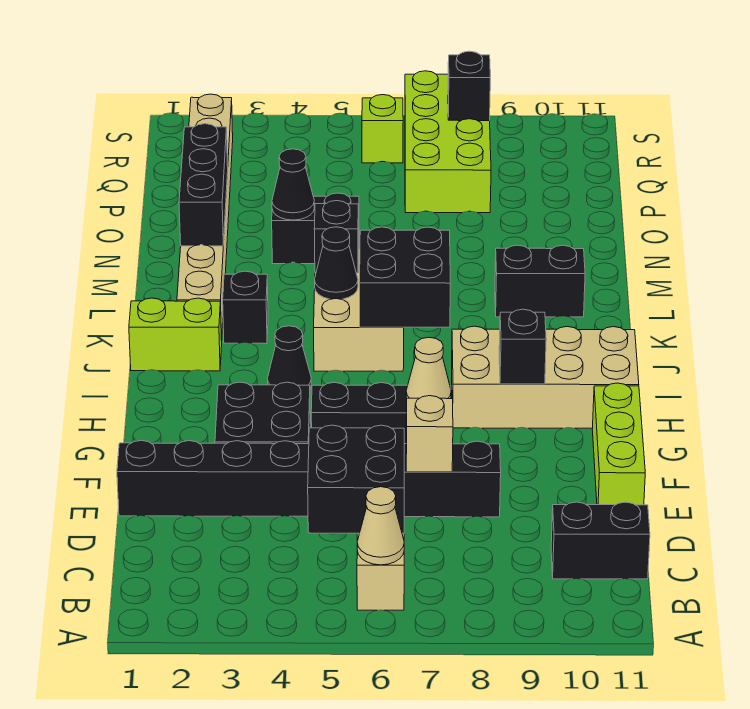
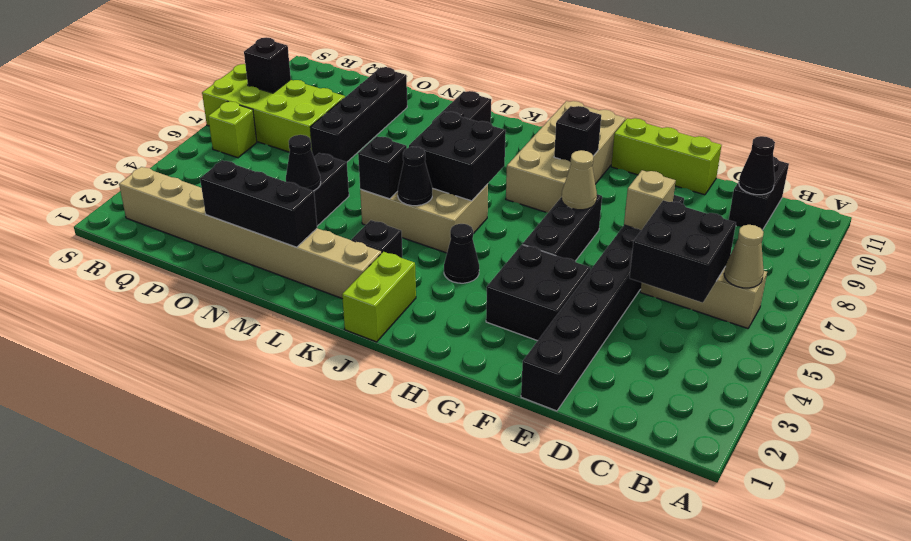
none -> black cone C10 level 2
none -> black brick O7:O10 level 1

